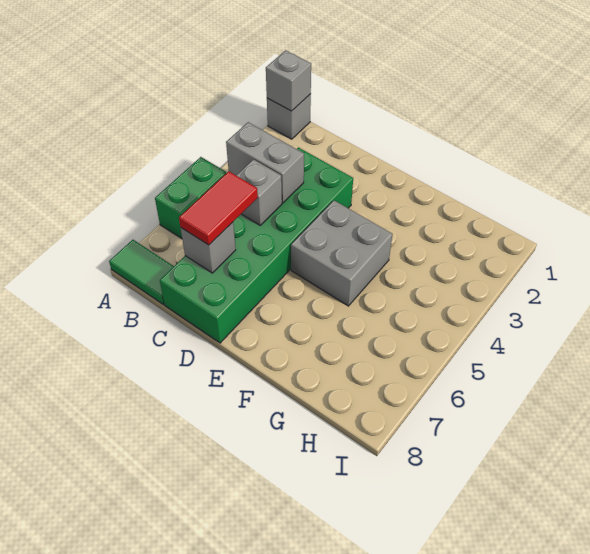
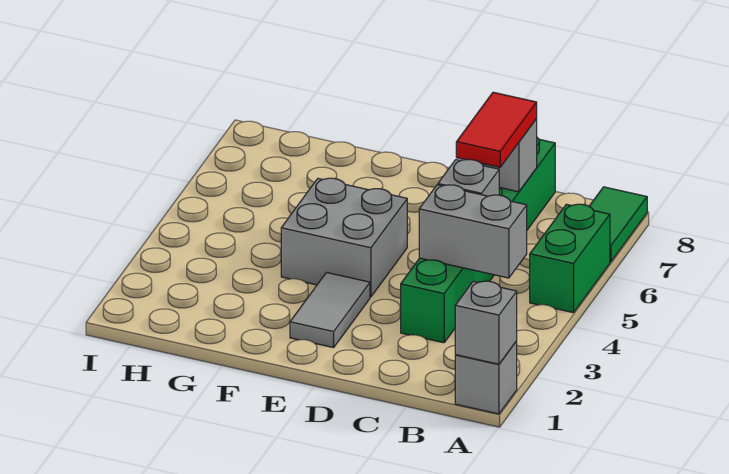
green tile A8:B8 level 1 -> green tile A7:A8 level 1
green brick C3:D8 level 1 -> green brick C3:C8 level 1
none -> grey tile E2:E3 level 1

